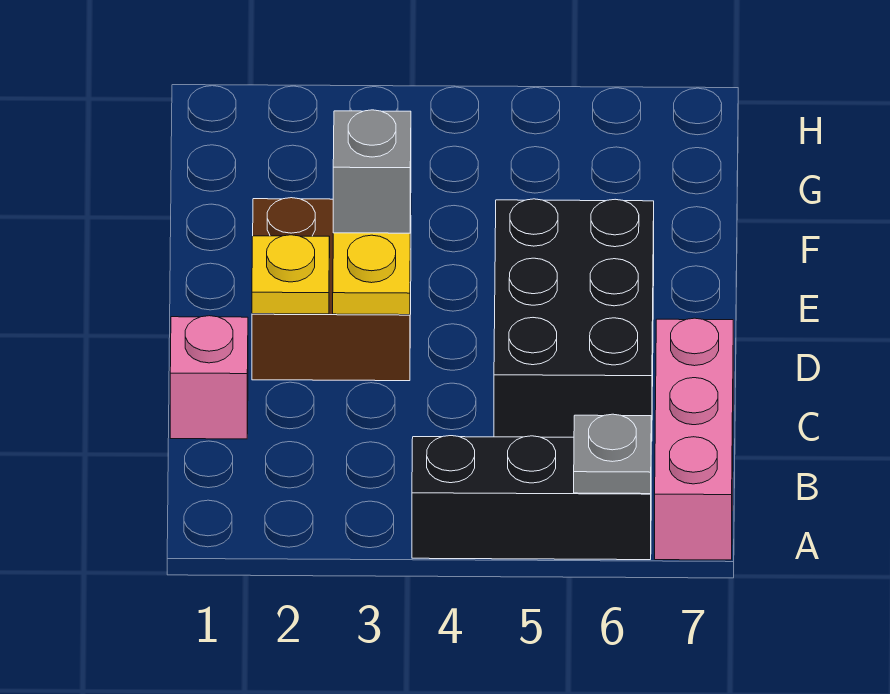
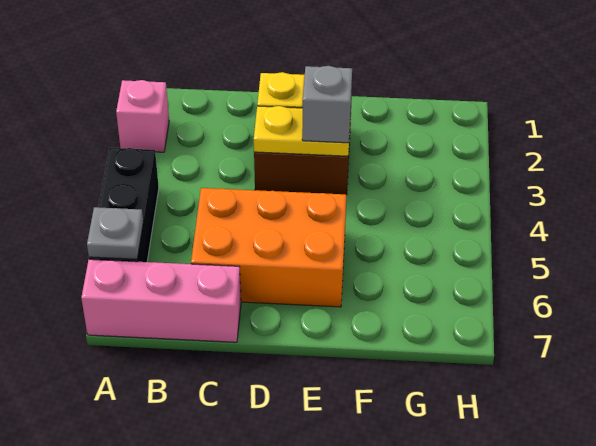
pink brick C1 level 1 -> pink brick A2 level 1
black brick C5:E6 level 1 -> orange brick C5:E6 level 1

